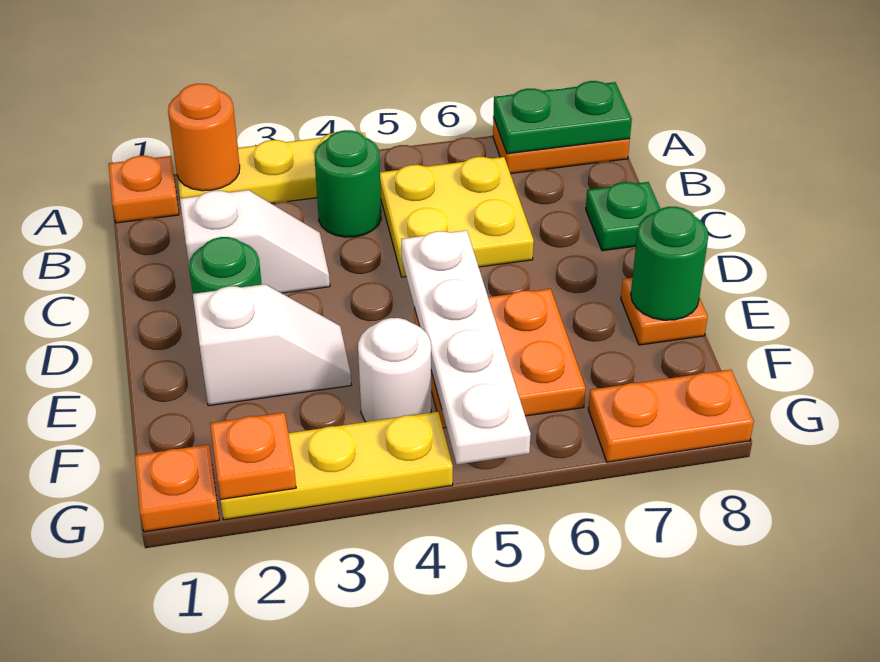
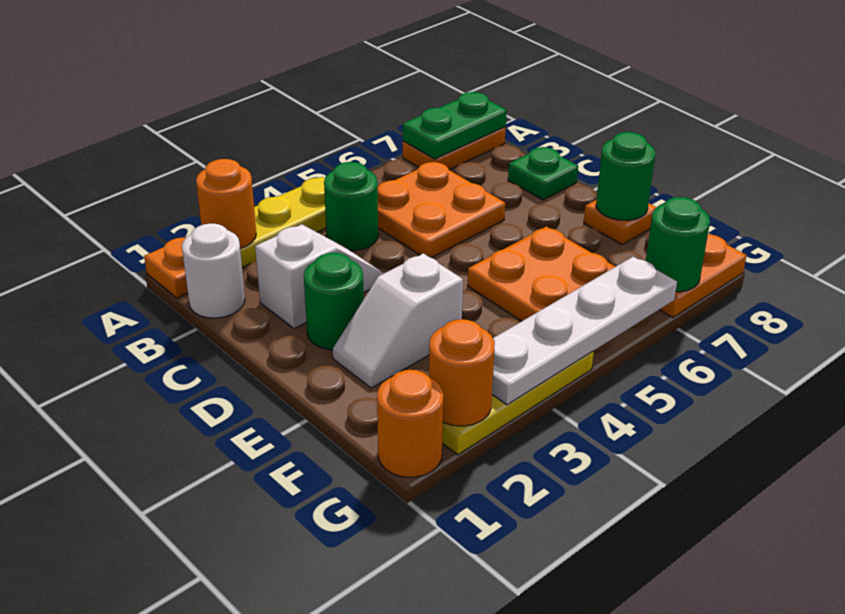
yellow plate B5:C6 level 1 -> orange plate B5:C6 level 1
white plate D5:G5 level 2 -> white plate G3:G6 level 2
white slope E2:E3 level 1 top 2 -> white slope E2:E3 level 1 top 3
white round brick F4 level 1 -> white round brick B1 level 1
orange plate G1 level 1 -> orange round brick G1 level 1
orange plate G2 level 2 -> orange round brick G2 level 2
none -> green round brick G7 level 2

